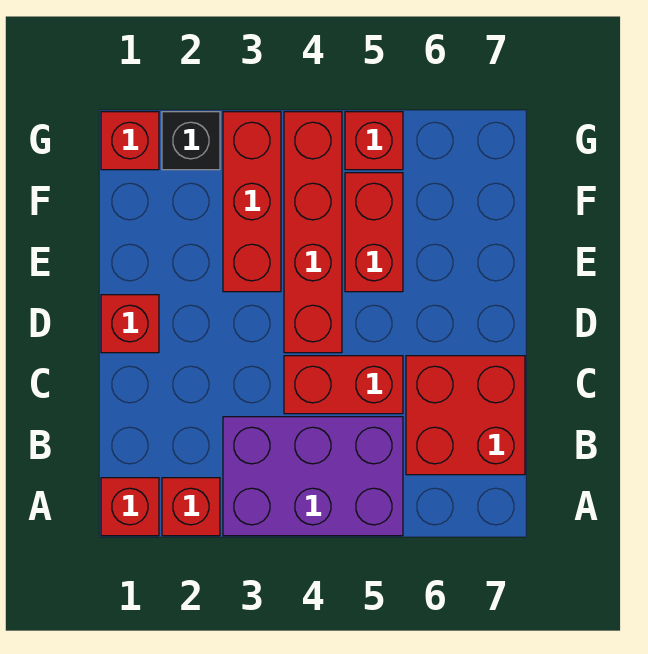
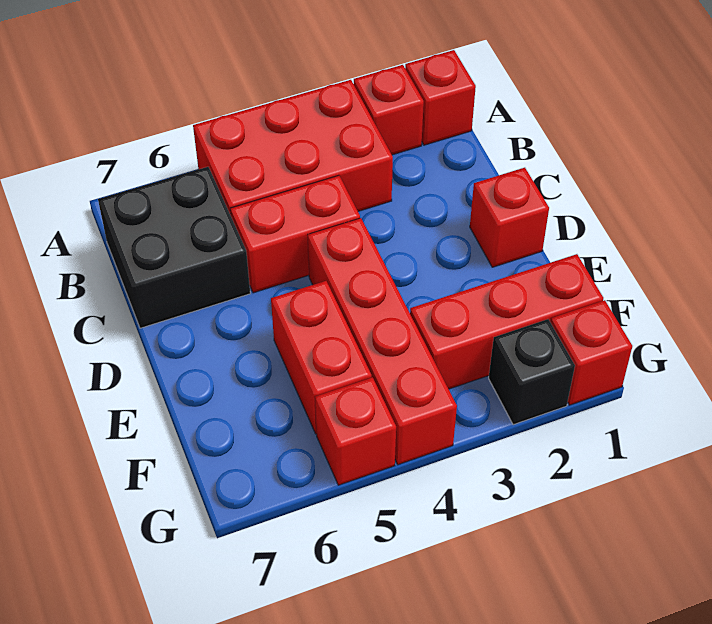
purple brick A3:B5 level 1 -> red brick A3:B5 level 1
red brick B6:C7 level 1 -> black brick B6:C7 level 1
red brick E3:G3 level 1 -> red brick F1:F3 level 1

